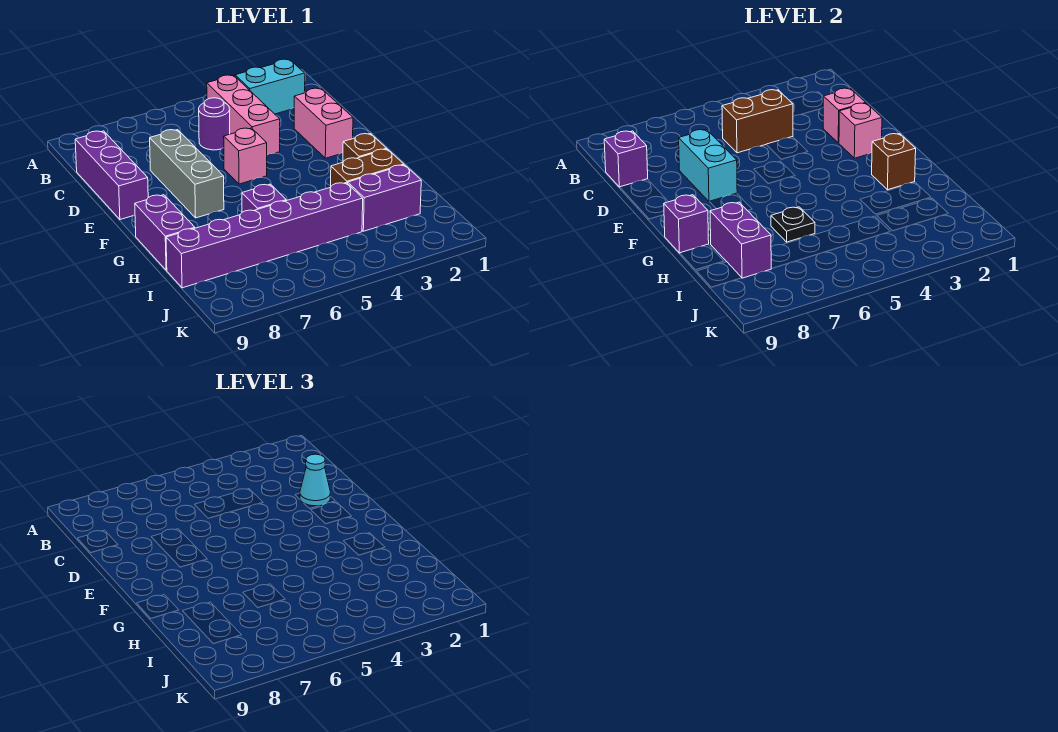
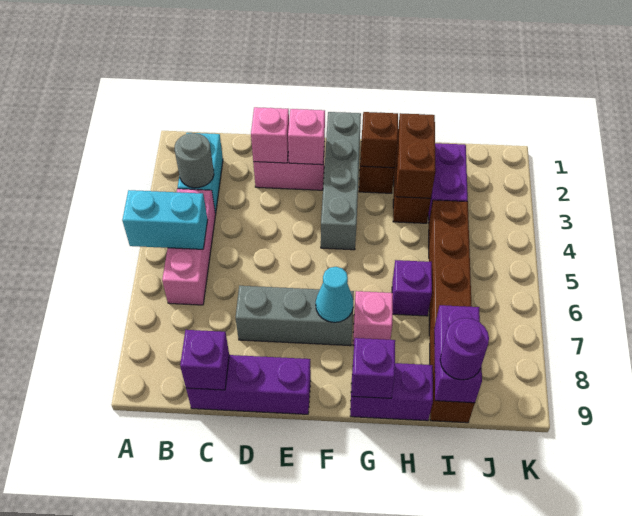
none -> grey round brick B3 level 2
pink brick B4:D4 level 1 -> pink brick B4:B6 level 1
brown brick C4:C5 level 2 -> brown brick H2:H3 level 2
purple round brick C5 level 1 -> purple round brick I9 level 3
cyan cone D2 level 3 -> cyan cone F7 level 2
cyan brick D7:E7 level 2 -> cyan brick A5:B5 level 2
pink brick E5 level 1 -> pink brick G7 level 1
none -> grey brick F1:F4 level 1
black plate H6 level 2 -> none
purple brick H8:I8 level 2 -> purple brick I8:I9 level 2
purple brick I4:I9 level 1 -> brown brick I4:I9 level 1

